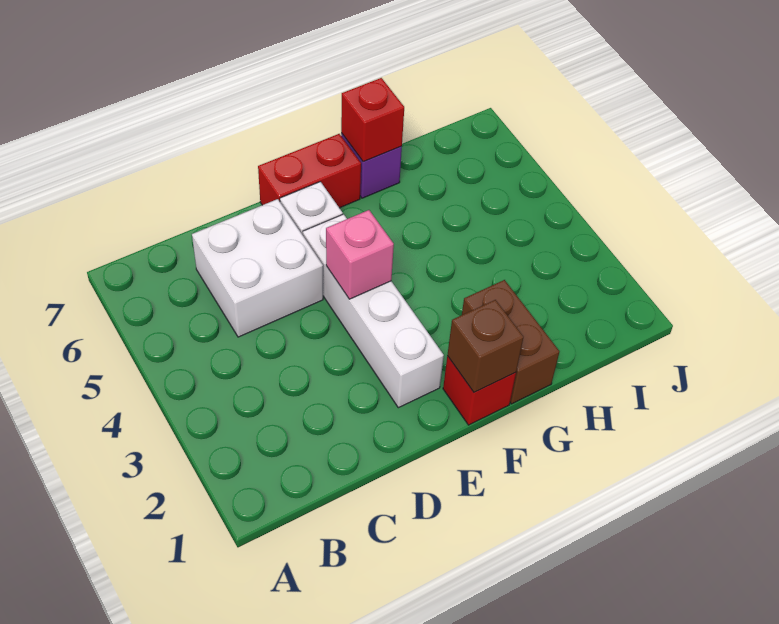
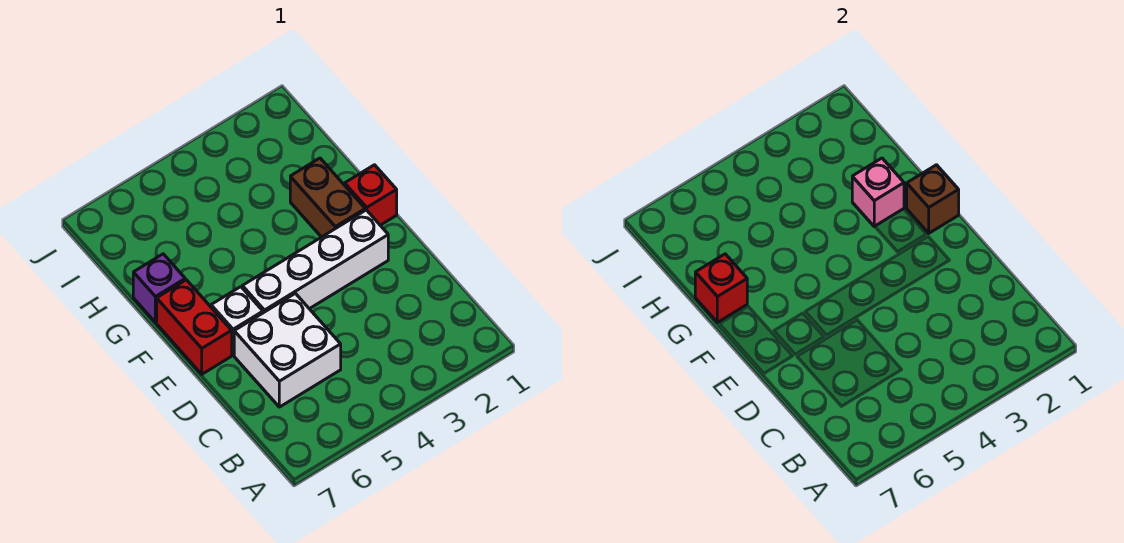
pink brick E4 level 2 -> pink brick G2 level 2
brown brick G1:G2 level 1 -> brown brick F2:G2 level 1

